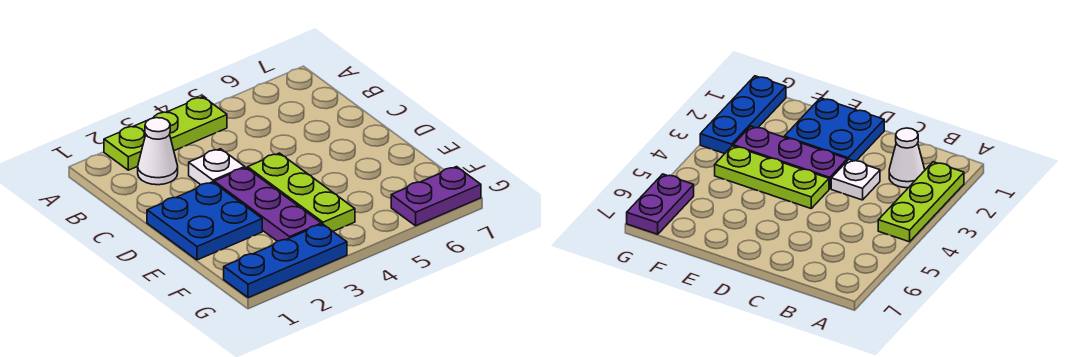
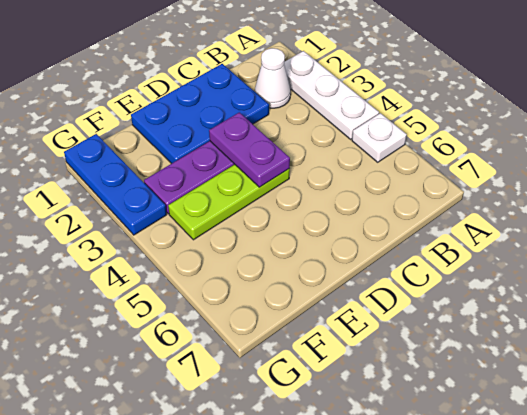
lime plate A2:A4 level 1 -> white plate A2:A4 level 1
white plate C3 level 1 -> white plate A5 level 1
blue plate D1:E2 level 1 -> blue plate C1:E2 level 1
purple plate G6:G7 level 1 -> purple plate D3:D4 level 2

